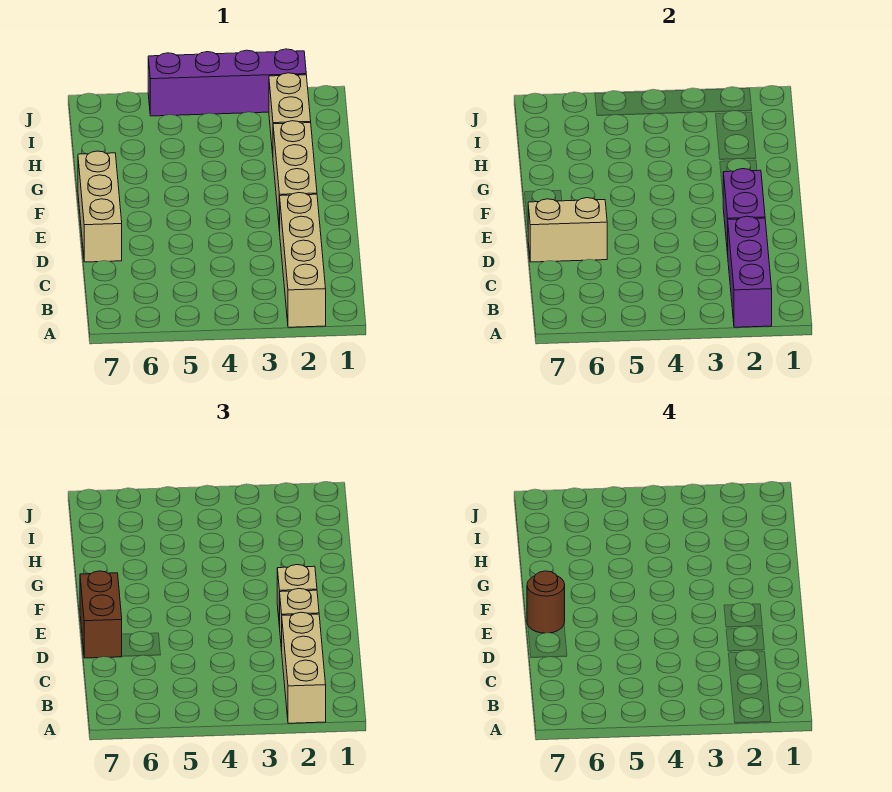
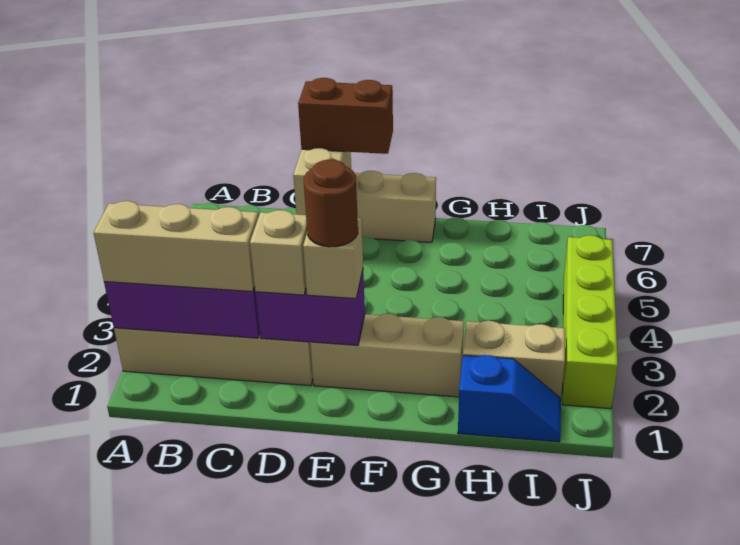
brown round brick E7 level 4 -> brown round brick E2 level 4
none -> blue slope H1:I1 level 1 top H
purple brick J2:J5 level 1 -> lime brick J2:J5 level 1

